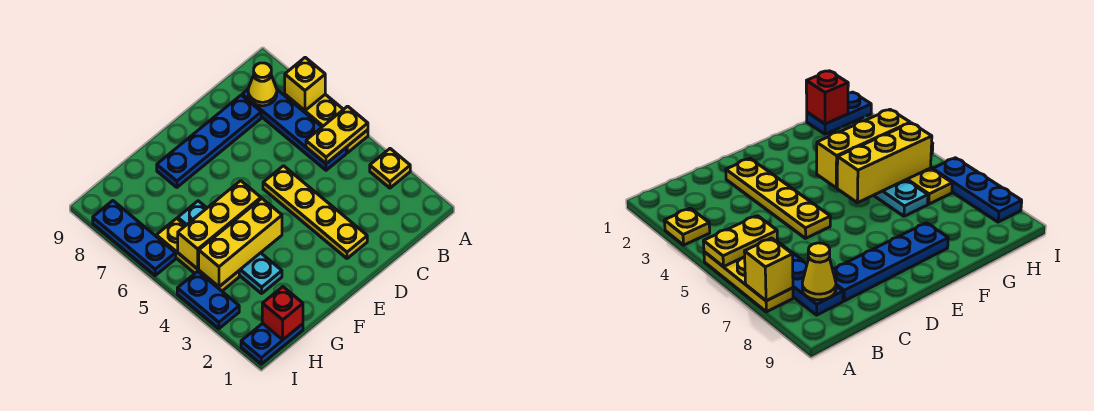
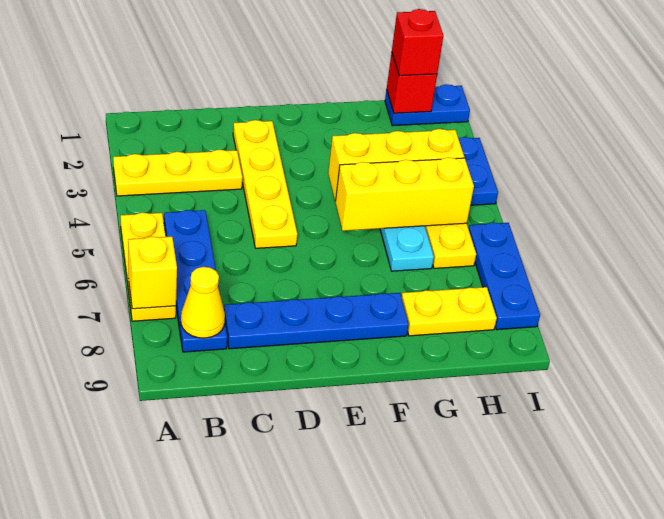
yellow plate A3 level 1 -> yellow plate A3:C3 level 1
yellow plate A5:B5 level 2 -> yellow plate G8:H8 level 1
none -> red brick H1 level 3

